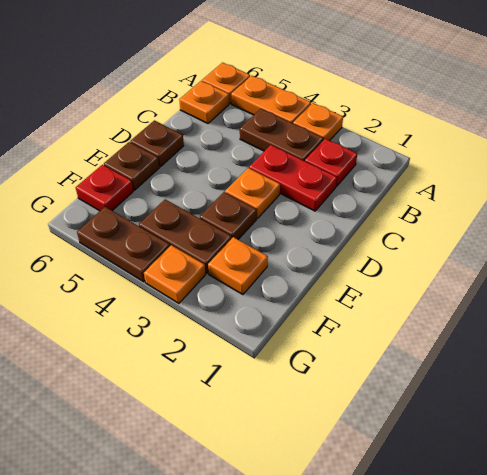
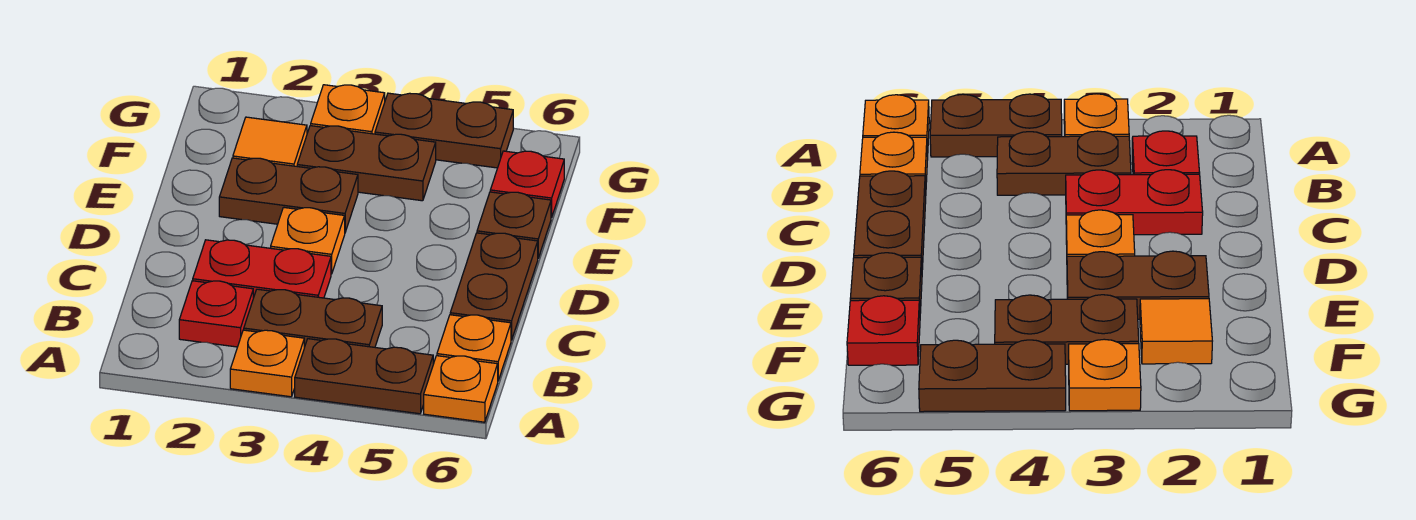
orange plate A4:A5 level 1 -> brown plate A4:A5 level 1
brown plate D6 level 1 -> brown plate C6:D6 level 1
brown plate E3 level 1 -> brown plate E2:E3 level 1
orange plate F2 level 1 -> orange tile F2 level 1

